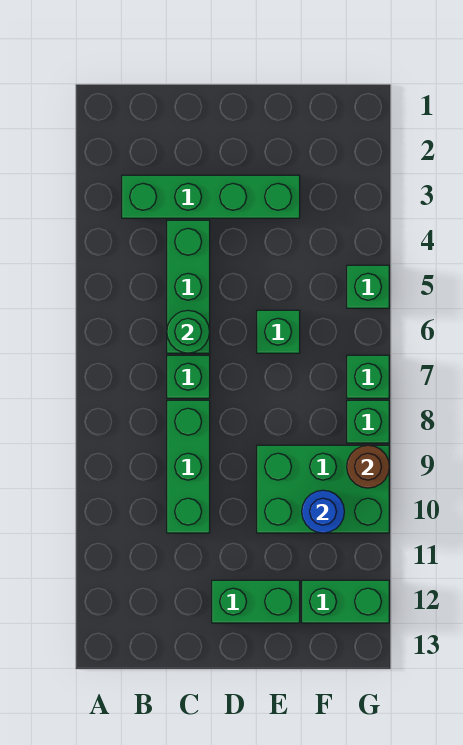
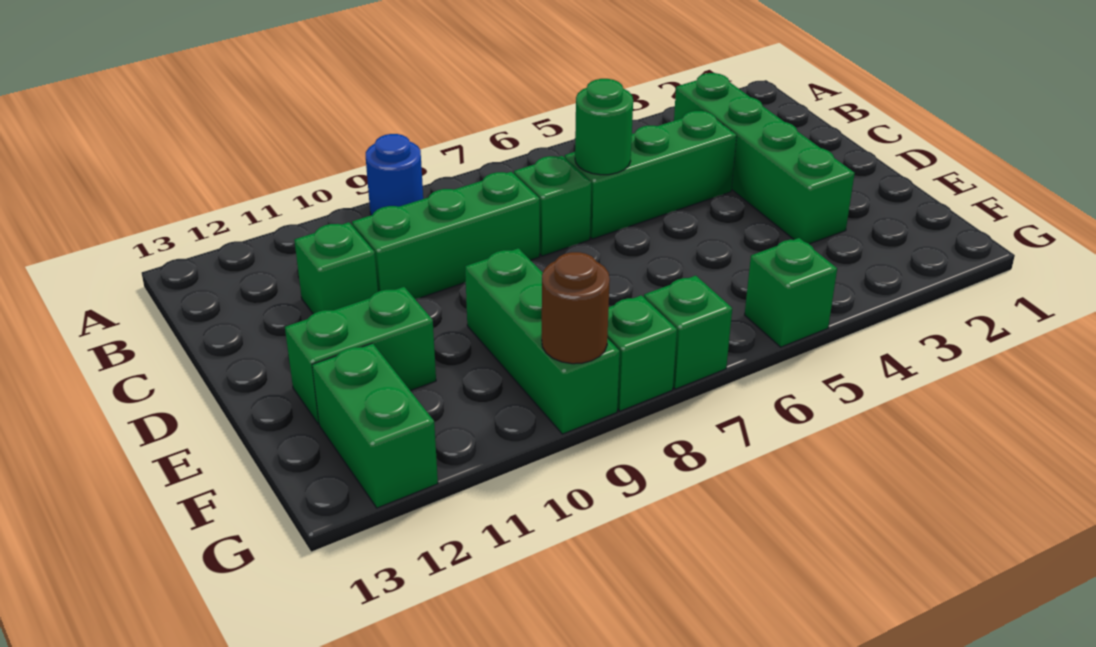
green brick D12:E12 level 1 -> green brick E11:E12 level 1
green brick E6 level 1 -> green brick C11 level 1
green brick E9:G10 level 1 -> green brick E9:G9 level 1
blue round brick F10 level 2 -> blue round brick A9 level 1

